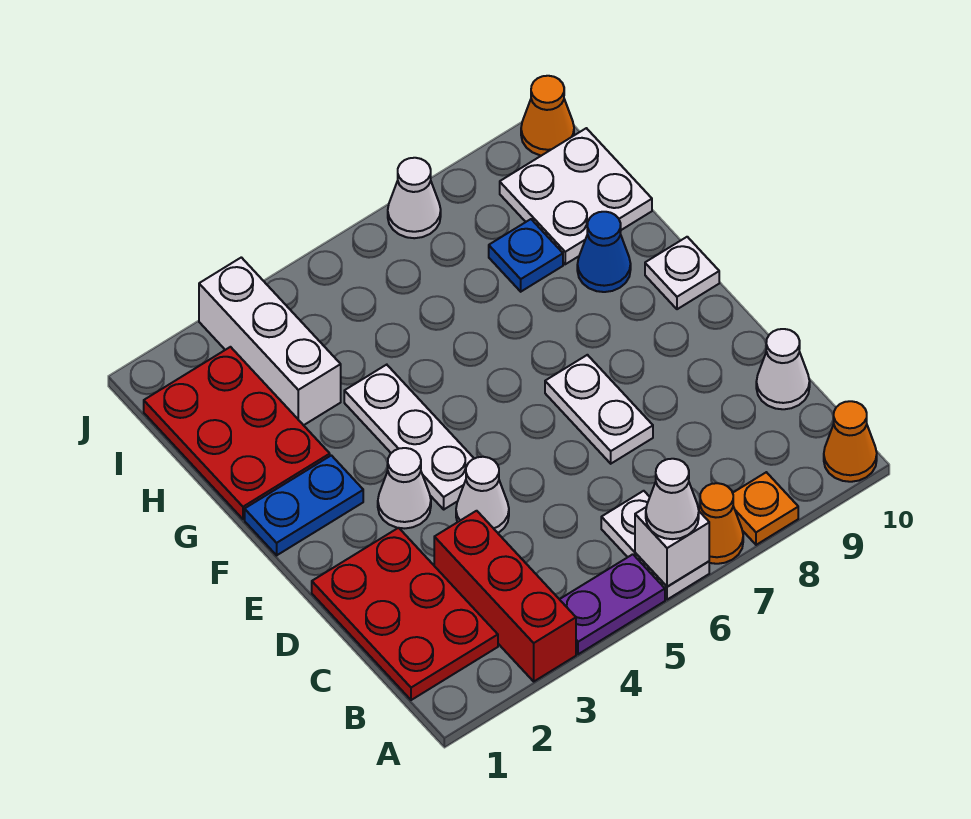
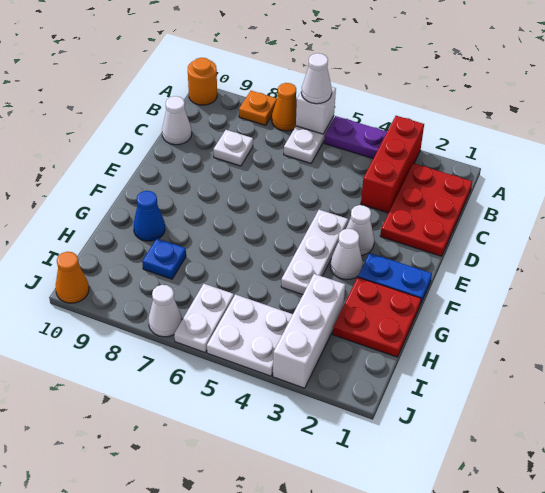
orange cone A10 level 1 -> orange round brick A10 level 1
white cone D4 level 1 -> white cone F3 level 1
white plate D7:E7 level 1 -> white plate I6:J6 level 1
white plate F10 level 1 -> white plate C8 level 1
red plate G1:I2 level 1 -> red plate G1:H2 level 1
white plate H9:I10 level 1 -> white plate I4:J5 level 1

